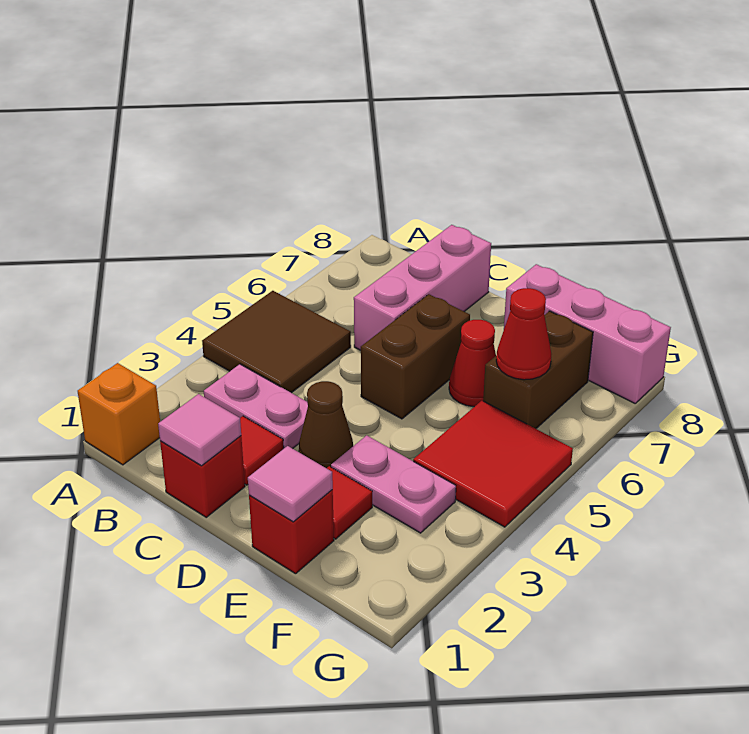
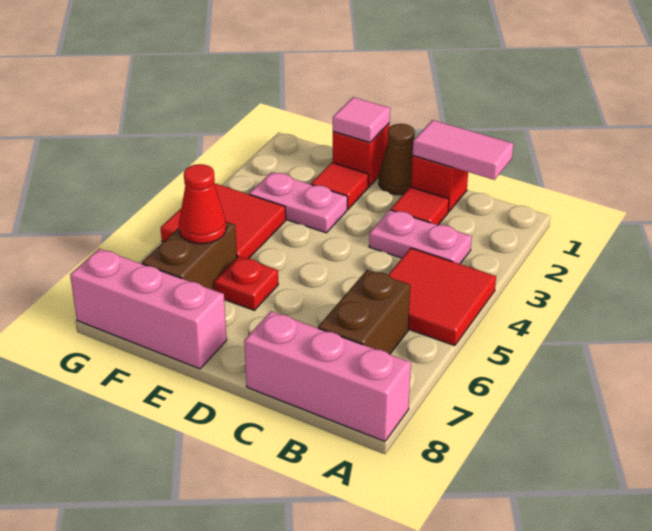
orange brick A1 level 1 -> none
brown tile A4:B5 level 1 -> red tile A4:B5 level 1
pink tile C1 level 2 -> pink tile B1:C1 level 2
pink brick C6:C8 level 1 -> pink brick A8:C8 level 1
brown cone D3 level 1 -> brown cone D1 level 1
brown brick D5:D6 level 1 -> brown brick B6:B7 level 1
red cone E6 level 1 -> red plate E6 level 1

